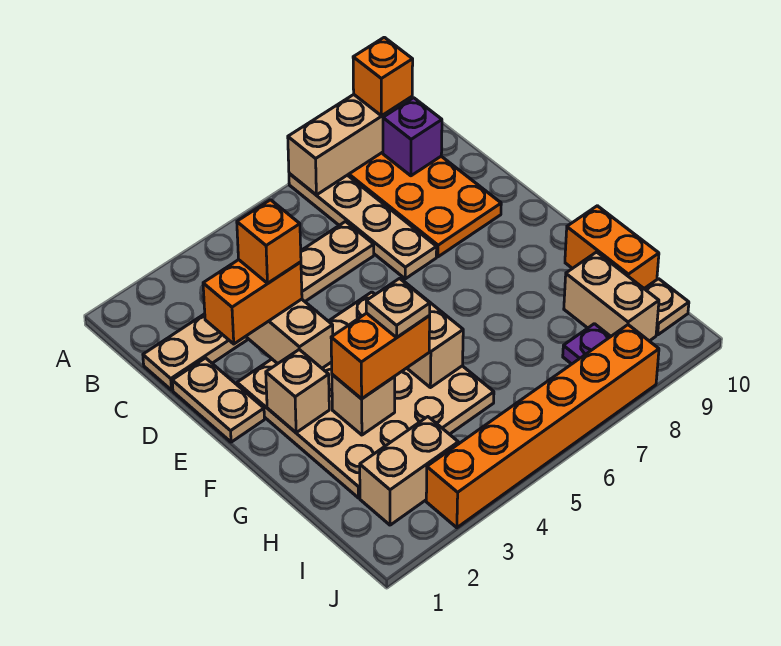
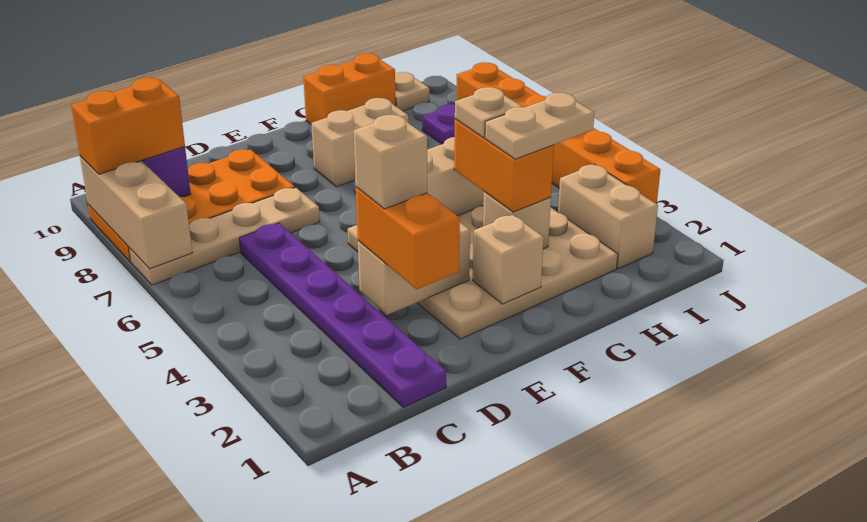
orange brick A9 level 3 -> orange brick A9:B9 level 3
tan plate C1:C6 level 1 -> purple plate C1:C6 level 1
tan plate D1:E1 level 1 -> tan plate G3:H3 level 4
orange brick D3 level 4 -> tan brick D3 level 4
tan brick H9:I9 level 1 -> tan brick F8:G8 level 1

